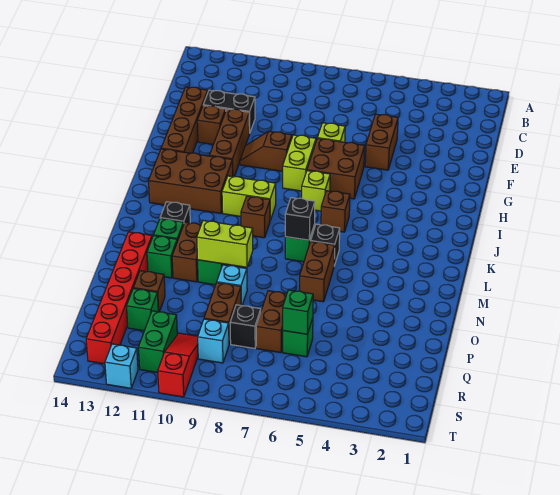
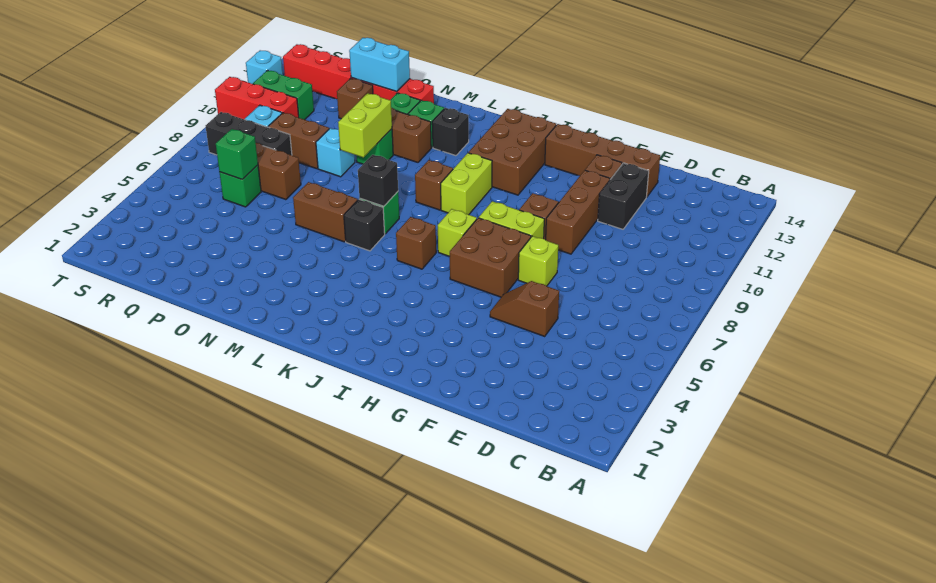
brown brick E5:F5 level 1 -> brown slope E5:F5 level 1 top E
brown brick F11:H11 level 1 -> brown brick F9:F11 level 1
none -> cyan brick O13:P13 level 2
black brick Q8 level 1 -> black brick Q8:S8 level 1
green brick Q12 level 1 -> none
red slope R10:T10 level 1 top T -> red brick R10:T10 level 1

